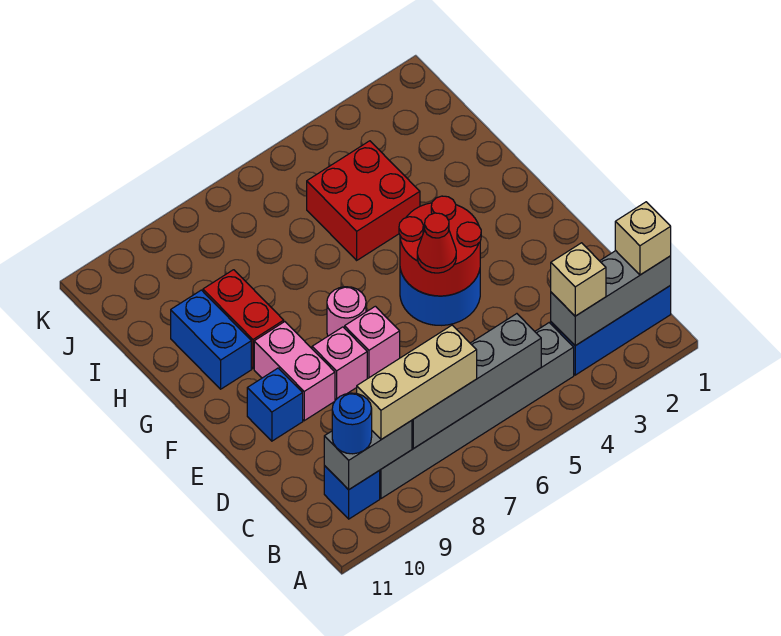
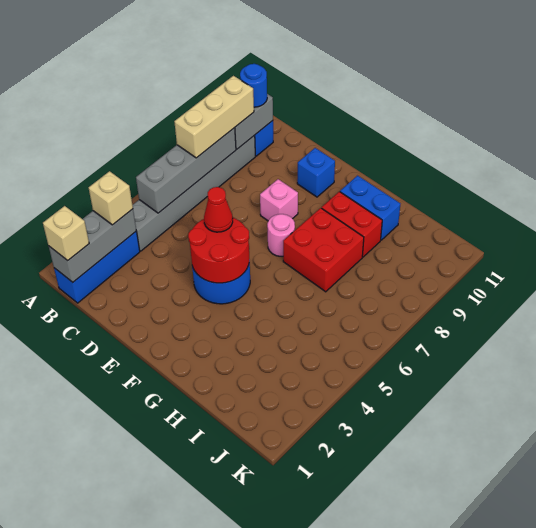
pink brick E7 level 1 -> none
pink brick E9:F9 level 1 -> none
red brick H4:I5 level 1 -> red brick G7:H8 level 1

